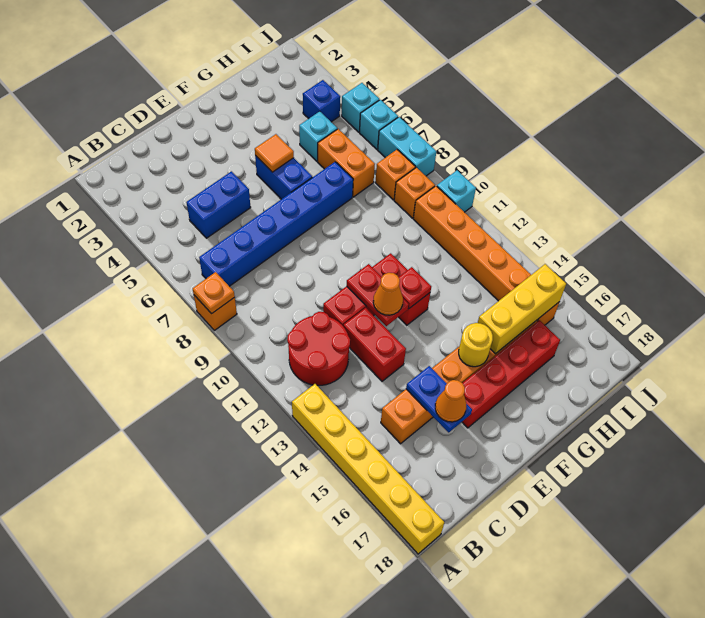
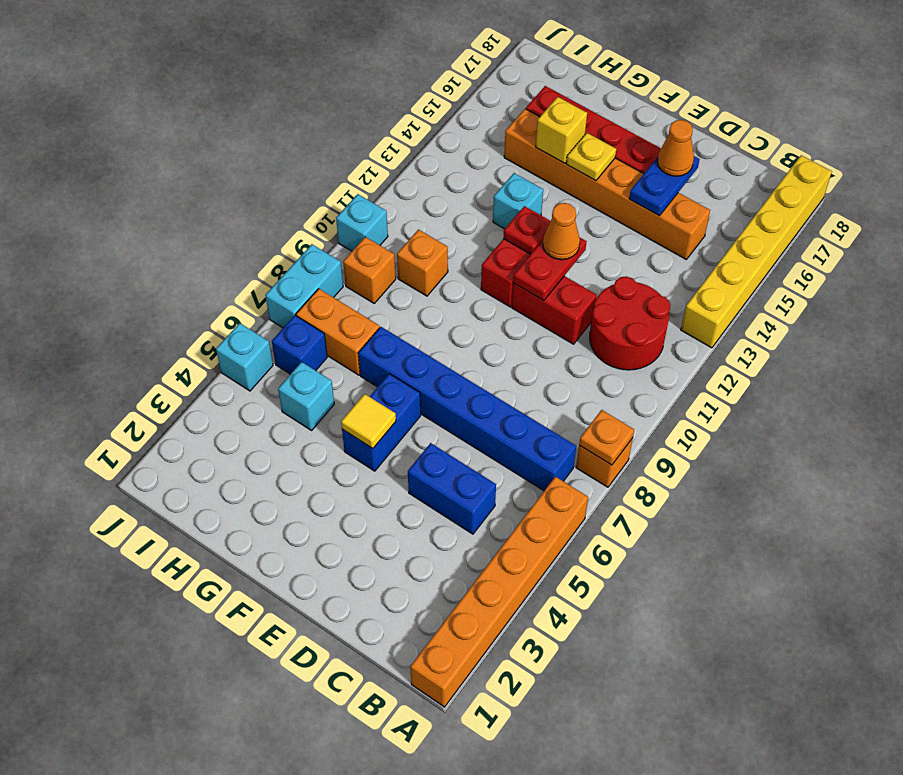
red brick D12:D13 level 1 -> none
orange tile F5 level 2 -> yellow tile F5 level 2
yellow round brick F15 level 2 -> yellow plate F15 level 2
yellow brick G15:I15 level 2 -> yellow brick G15 level 2
orange brick H6:H7 level 1 -> orange brick H7:I7 level 1
blue brick I4 level 1 -> blue brick I6 level 1
orange brick I8 level 1 -> orange brick H10 level 1
orange brick I10:I15 level 1 -> orange brick A1:A6 level 1
cyan brick J6 level 1 -> cyan brick G13 level 1

